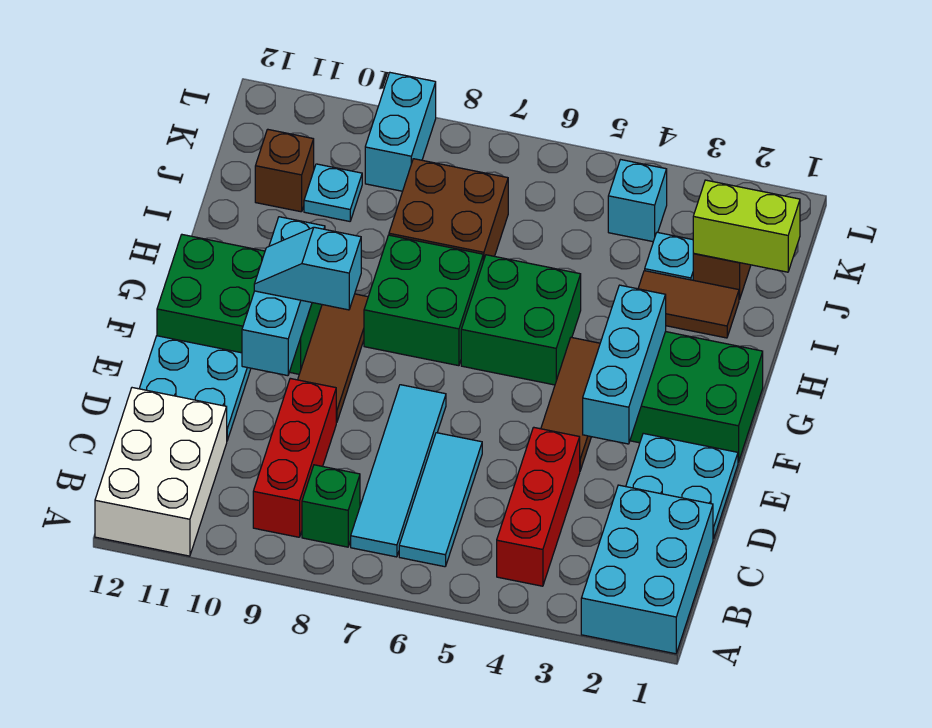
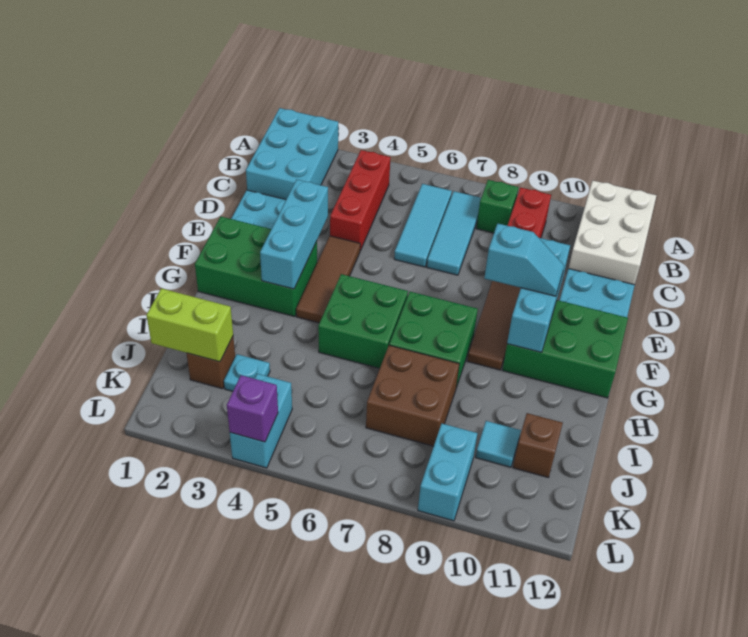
cyan tile B7:E7 level 1 -> cyan tile B7:D7 level 1
brown tile I2:I3 level 1 -> none
cyan plate J10 level 1 -> cyan tile J10 level 1
cyan brick K4 level 1 -> cyan brick K4:L4 level 1
none -> purple brick L4 level 2

